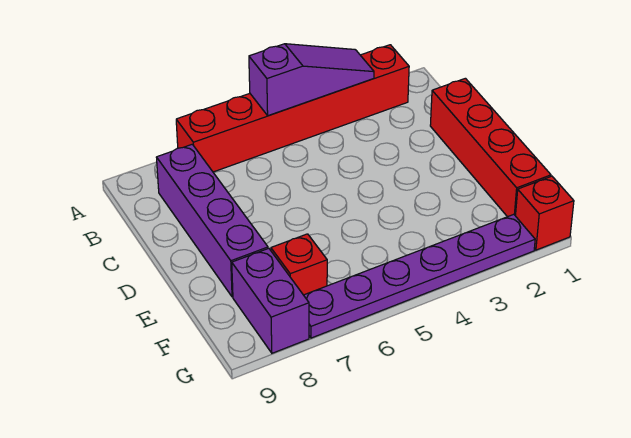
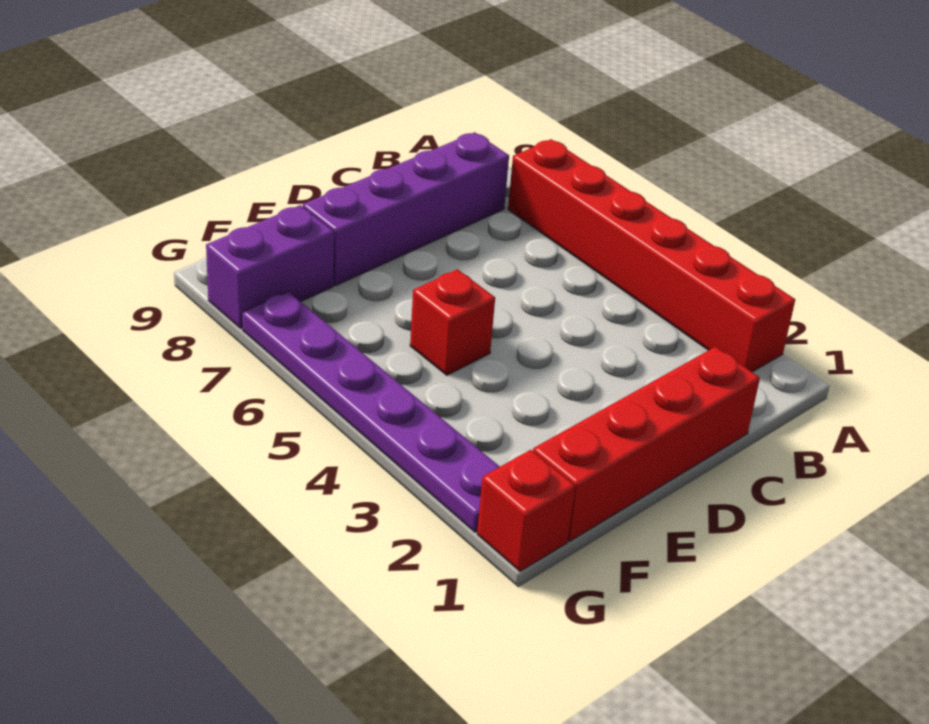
purple slope A3:A5 level 2 top 5 -> none
red brick F7 level 1 -> red brick E5 level 1

